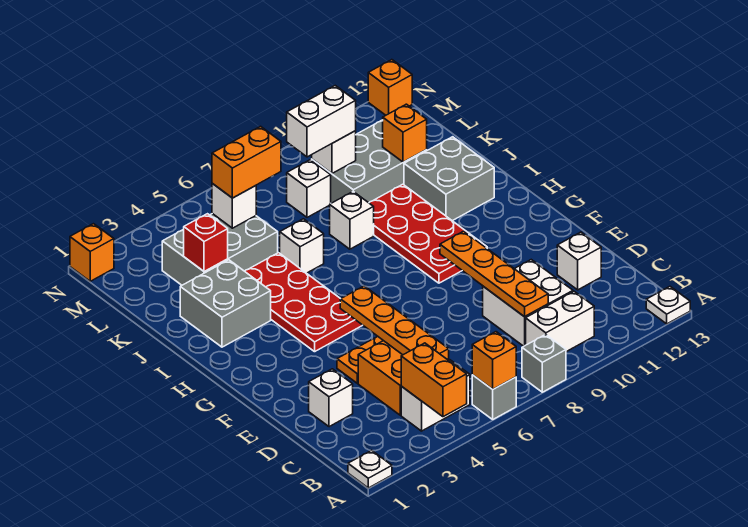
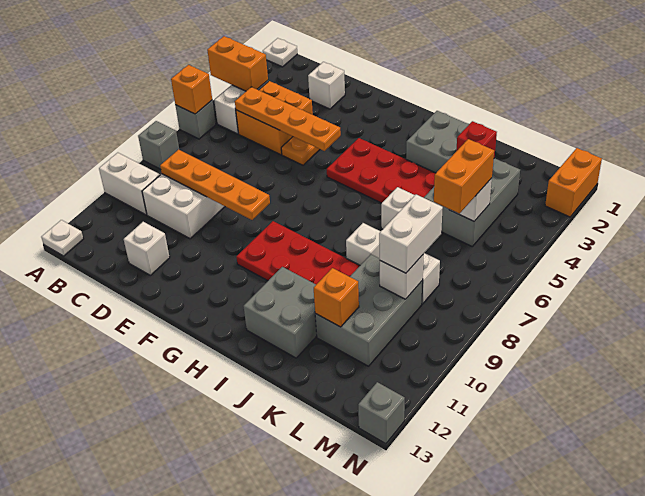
white brick B9:B10 level 1 -> white brick A10:B10 level 1
orange brick N1 level 1 -> orange brick N1:N2 level 1
orange brick N13 level 1 -> grey brick N13 level 1

